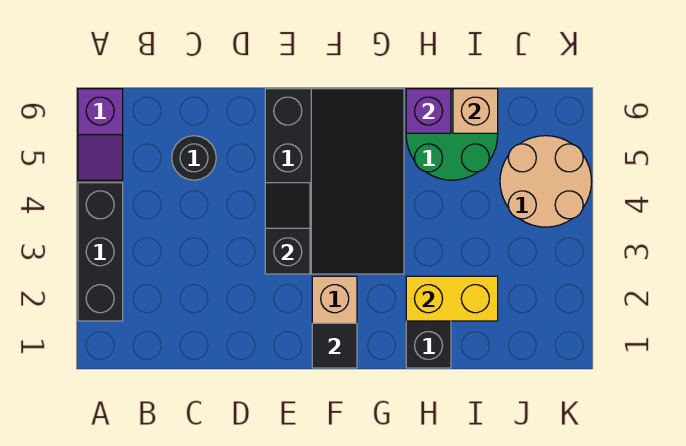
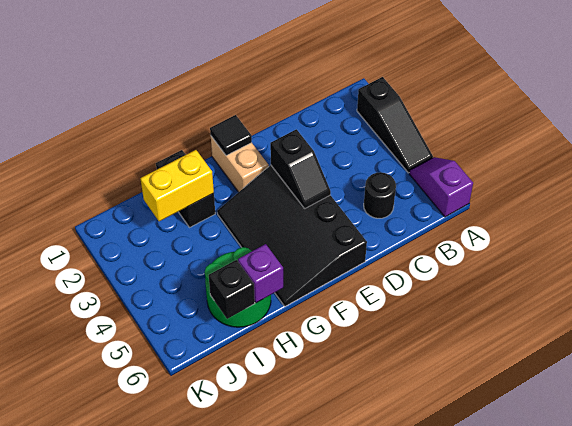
black brick A2:A4 level 1 -> black slope A2:A4 level 1 top 2
tan brick I6 level 2 -> black brick I6 level 2
tan round brick J4:K5 level 1 -> none

